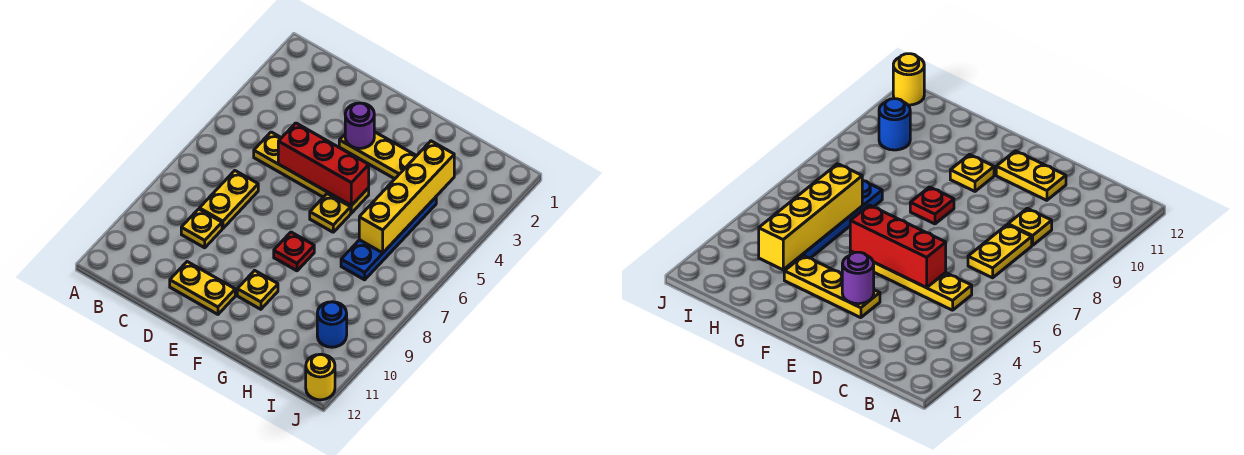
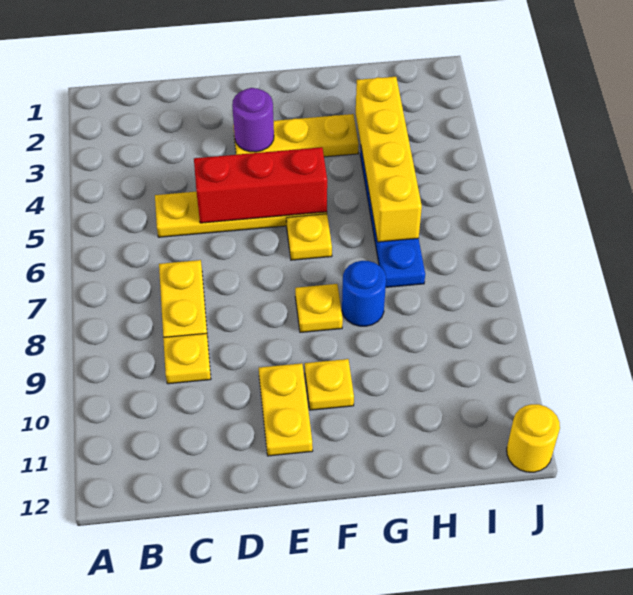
yellow plate D11:E11 level 1 -> yellow plate E10:E11 level 1
red plate F8 level 1 -> yellow plate F8 level 1
blue round brick I10 level 1 -> blue round brick G8 level 1

